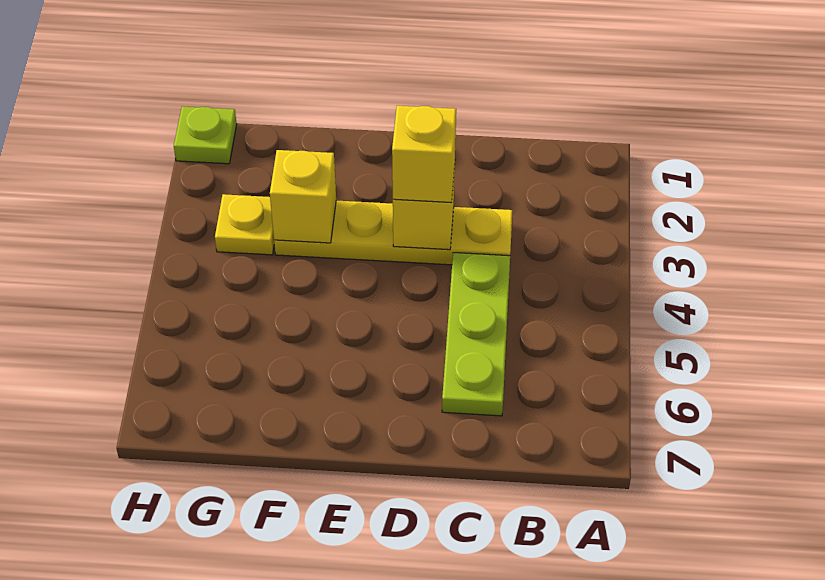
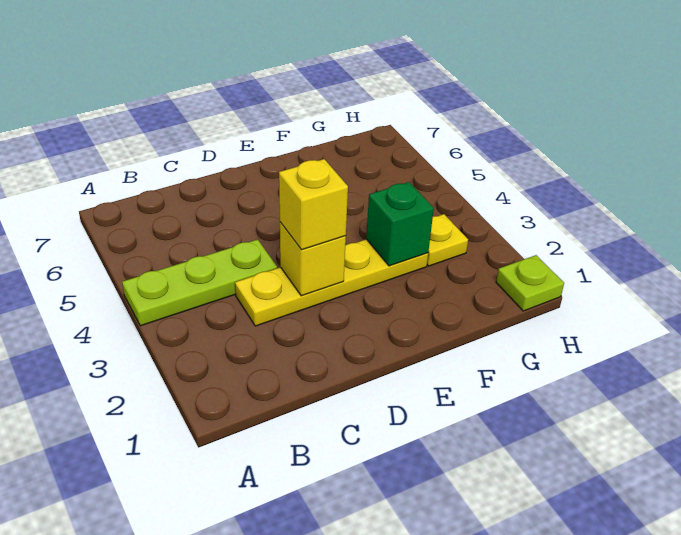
lime plate C4:C6 level 1 -> lime plate A4:C4 level 1
yellow brick F3 level 2 -> green brick F3 level 2

